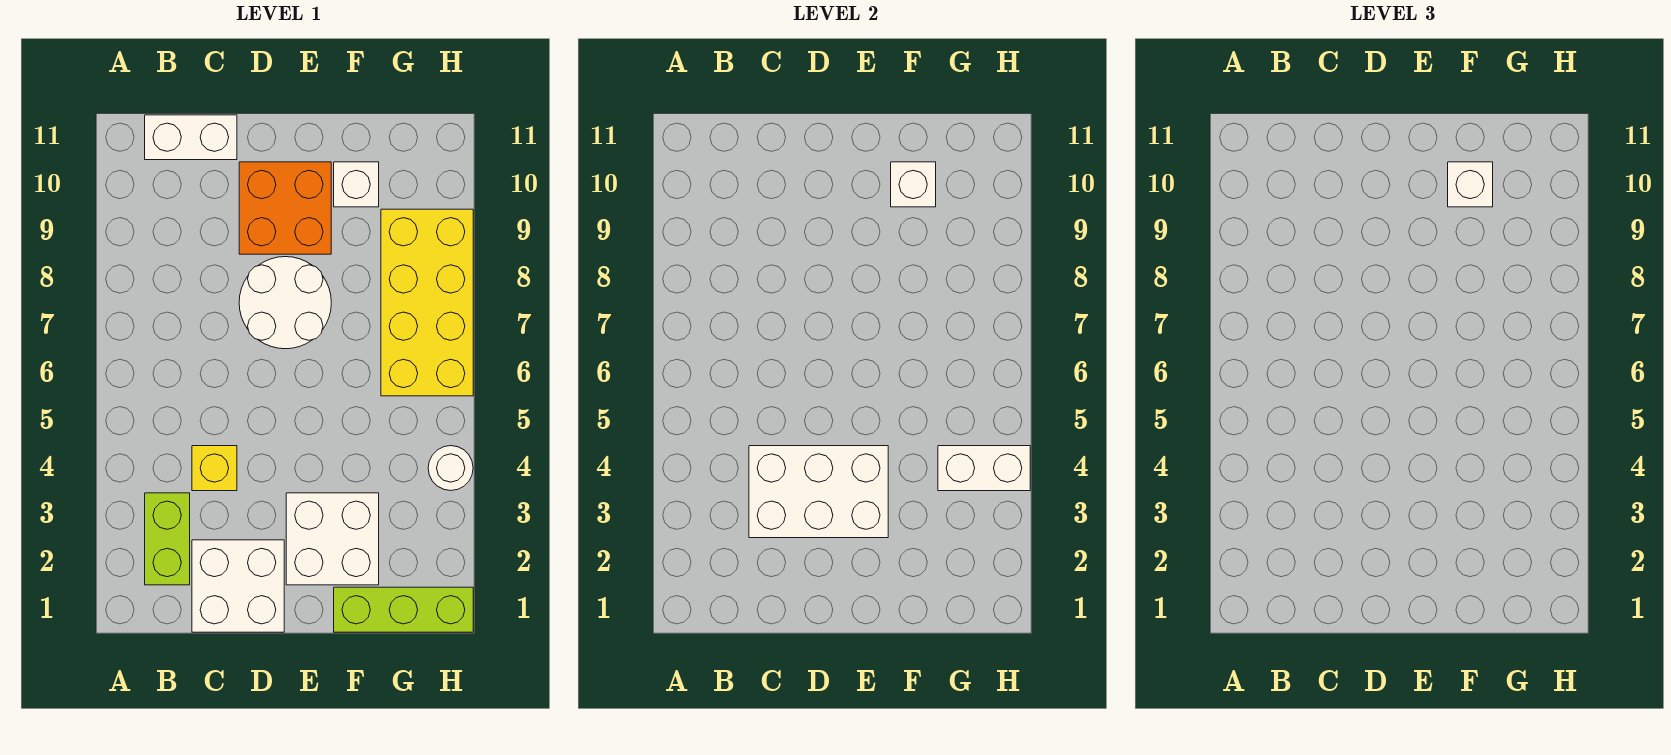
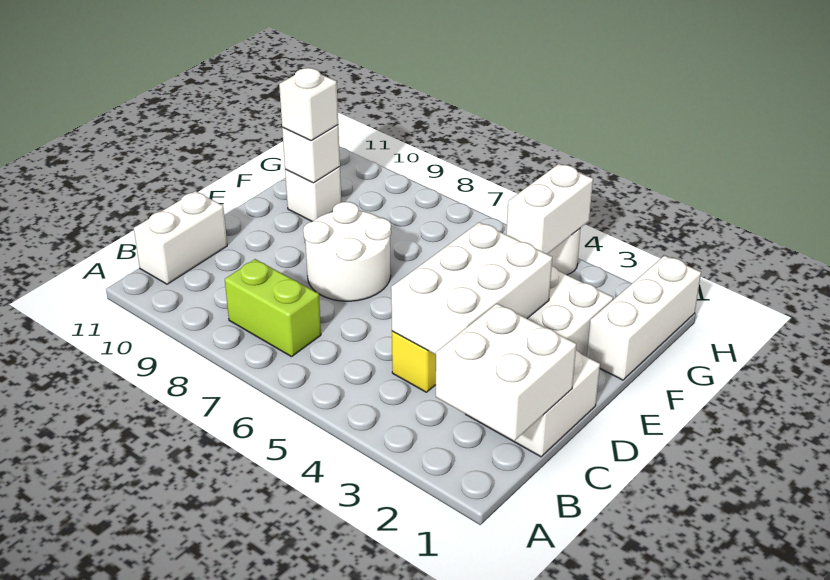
none -> white brick B1:C2 level 2
lime brick B2:B3 level 1 -> lime brick B7:B8 level 1
orange brick D9:E10 level 1 -> none
lime brick F1:H1 level 1 -> white brick F1:H1 level 1
yellow brick G6:H9 level 1 -> none

